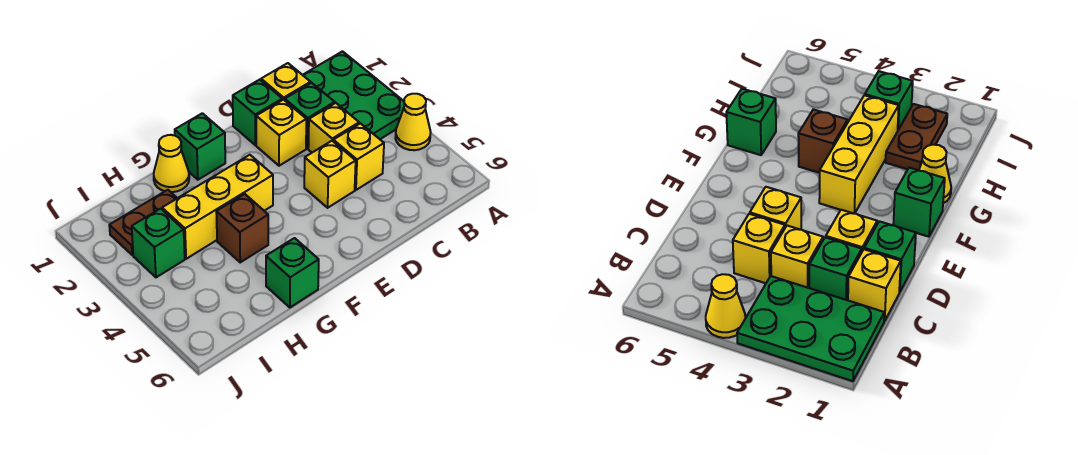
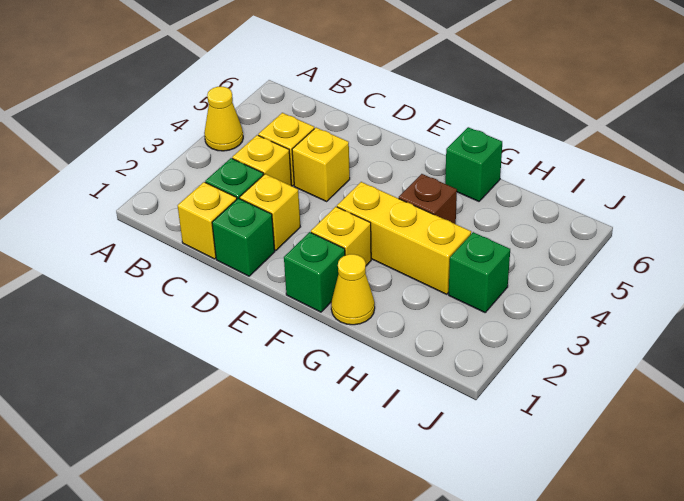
green plate A1:B3 level 1 -> none
none -> yellow brick F2 level 1
brown plate H2:I2 level 1 -> none

